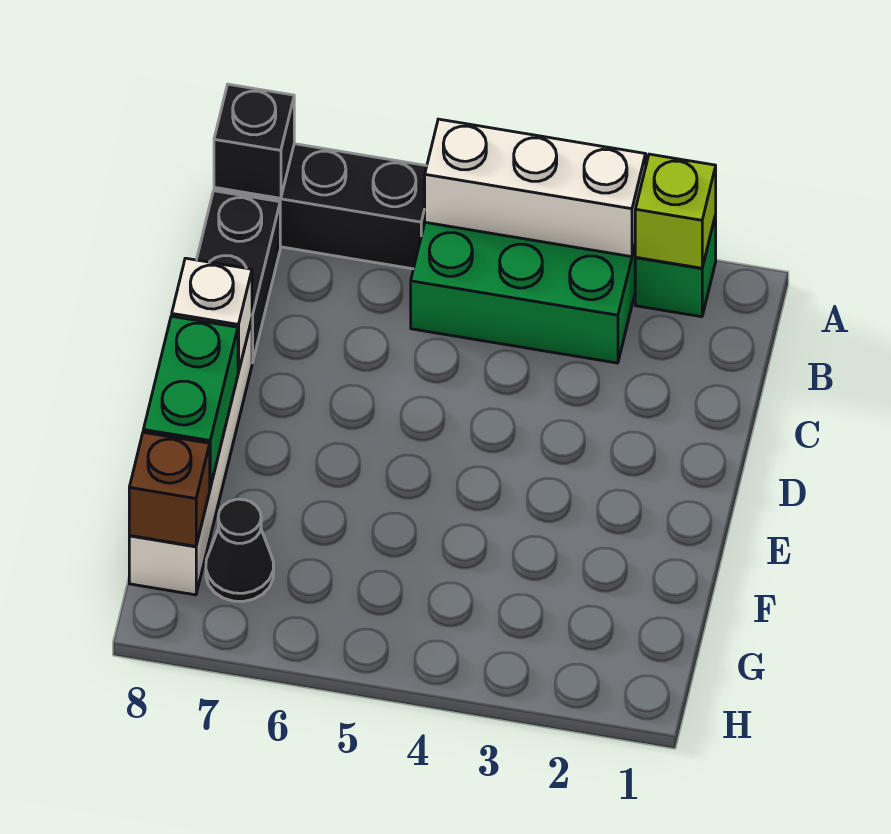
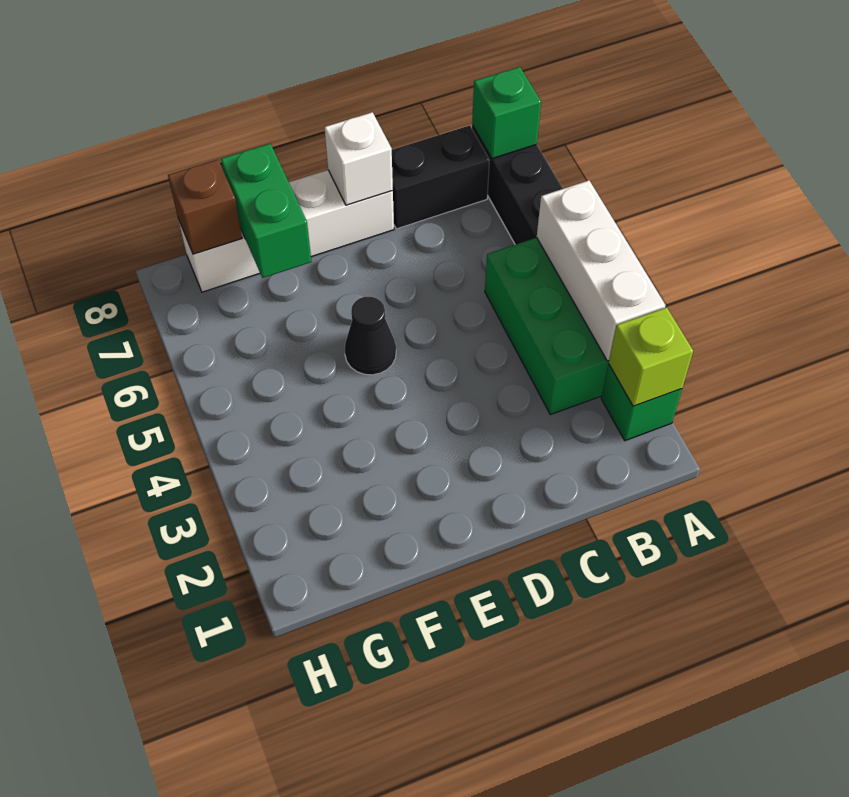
black brick A8 level 2 -> green brick A8 level 2
green brick E8:F8 level 2 -> green brick F7:F8 level 2
black cone G7 level 1 -> black cone E5 level 1

